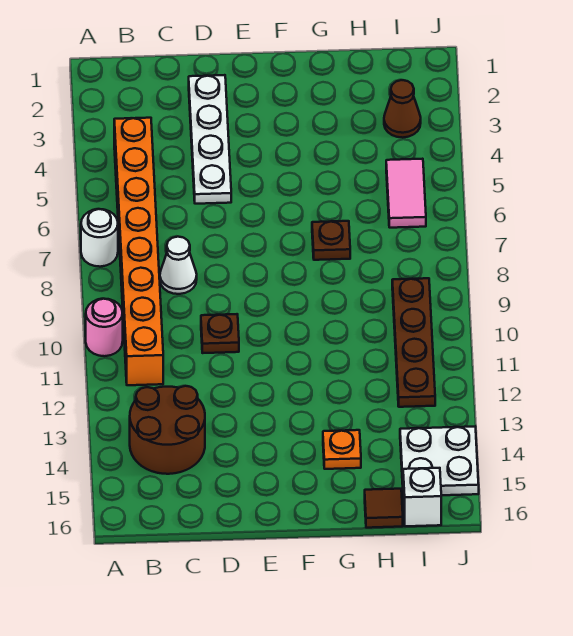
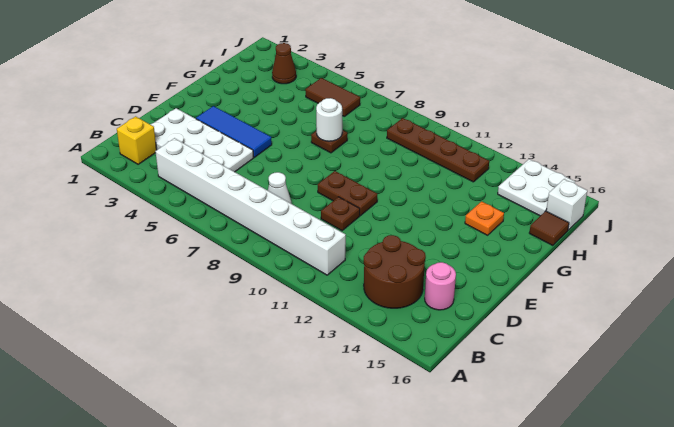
white round brick A7 level 1 -> white round brick G7 level 2
pink round brick A10 level 1 -> pink round brick C15 level 1
none -> yellow brick B2 level 1
orange brick B4:B11 level 1 -> white brick B4:B11 level 1
white plate D2:D5 level 1 -> white plate C2:D5 level 1
none -> blue tile E3:E5 level 1
none -> brown plate E9:E10 level 1
pink tile I5:I6 level 1 -> brown tile I5:I6 level 1

